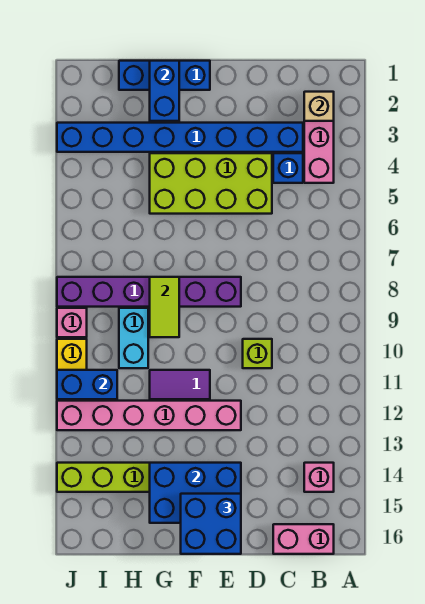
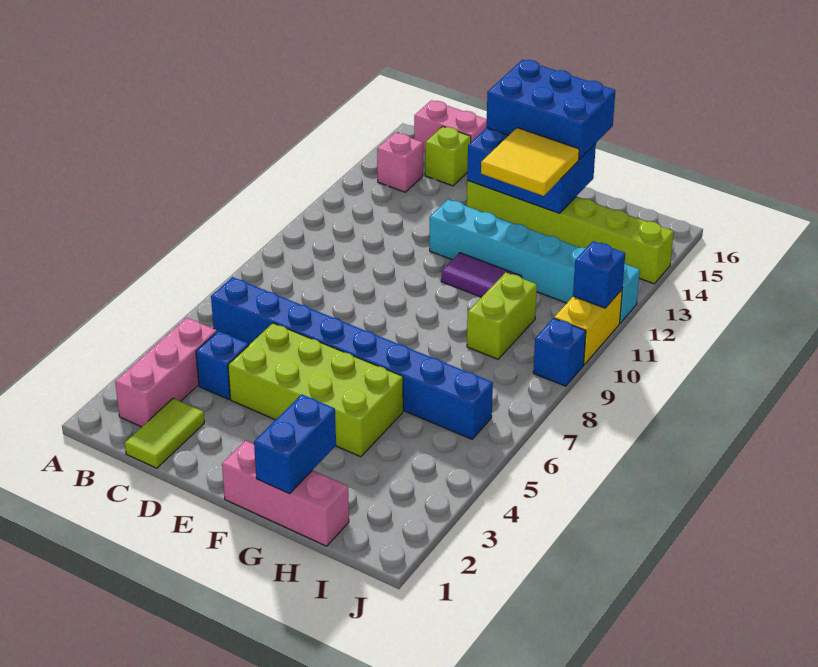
tan brick B2 level 2 -> none
blue brick C3:J3 level 1 -> blue brick B6:I6 level 1
lime brick D10 level 1 -> lime brick C15 level 1
purple brick E8:J8 level 1 -> none
pink brick E12:J12 level 1 -> cyan brick E12:J12 level 1
blue brick E15:F16 level 3 -> blue brick E15:G16 level 3
blue brick F1:H1 level 1 -> pink brick F1:H1 level 1
none -> yellow tile F13:G14 level 3
lime tile G8:G9 level 2 -> lime tile C1:C2 level 1
cyan brick H9:H10 level 1 -> lime brick H9:H10 level 1
blue brick I11:J11 level 2 -> blue brick J11 level 2
pink brick J9 level 1 -> blue brick J9 level 1

